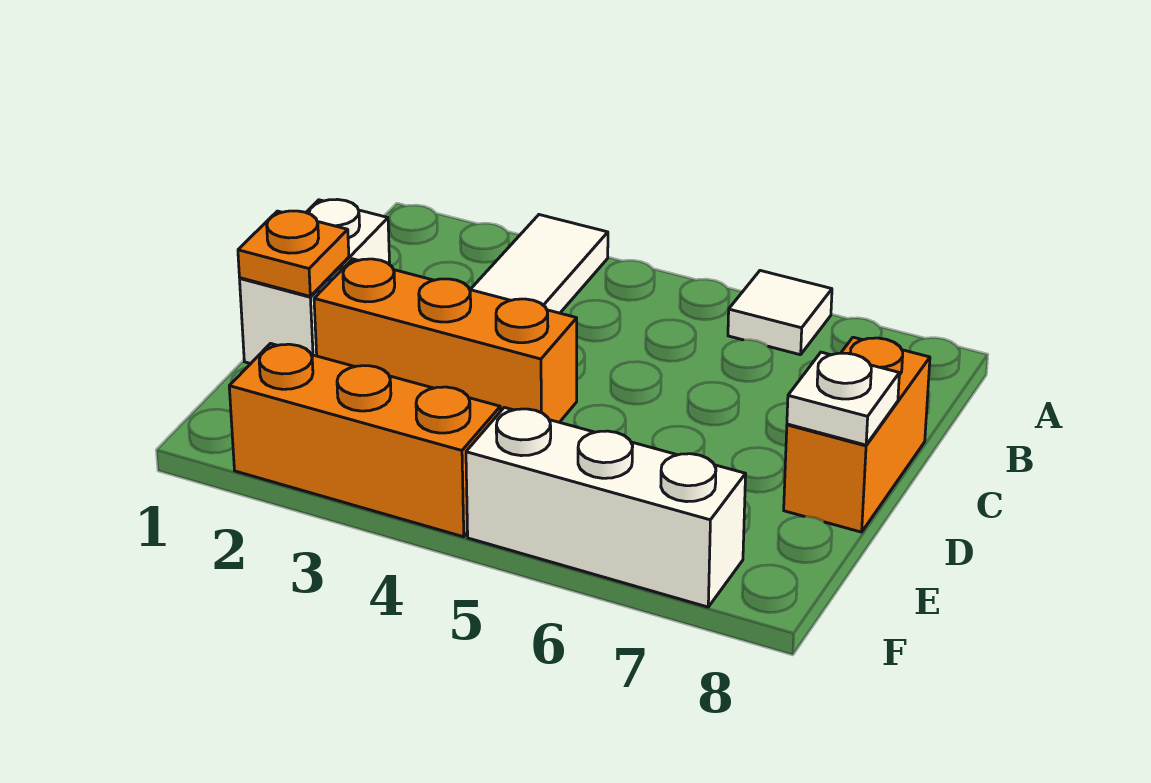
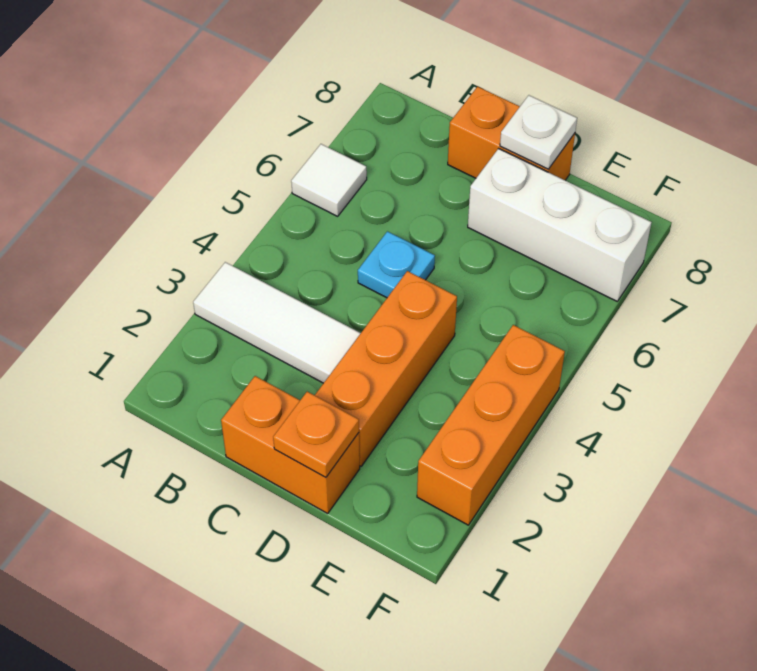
white brick C1:D1 level 1 -> orange brick C1:D1 level 1
none -> cyan plate C5 level 1
white brick F5:F7 level 1 -> white brick D7:F7 level 1

